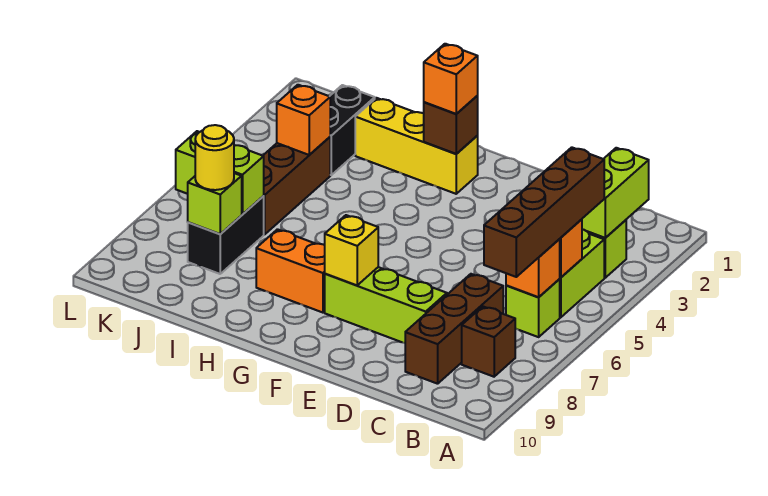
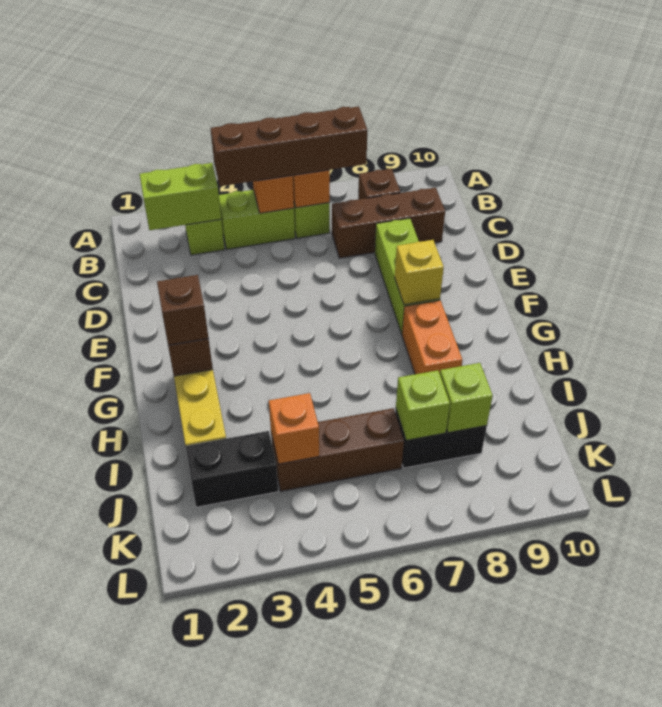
orange brick G2 level 3 -> brown brick G2 level 3
lime brick J7:K7 level 2 -> lime brick J7 level 2
yellow round brick J8 level 3 -> none

